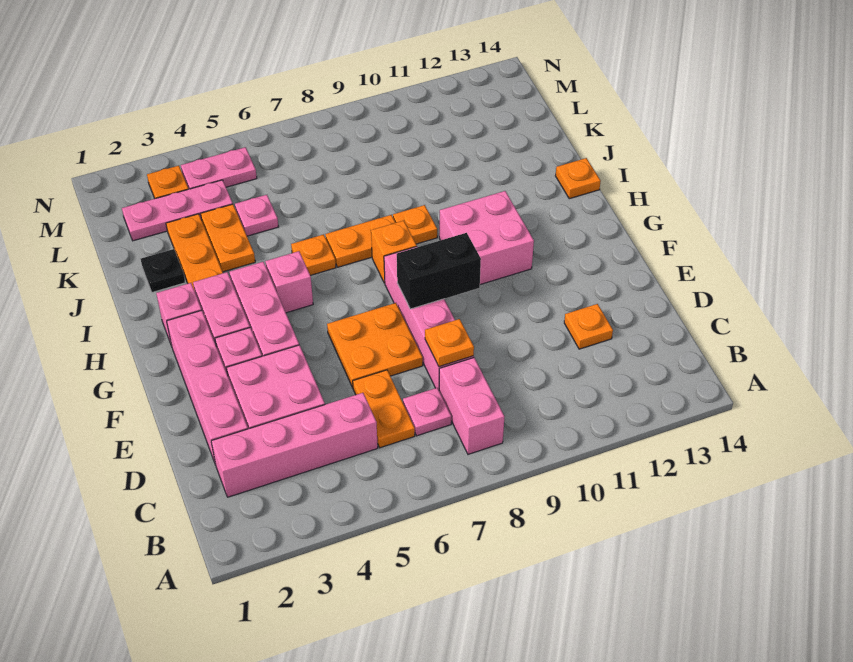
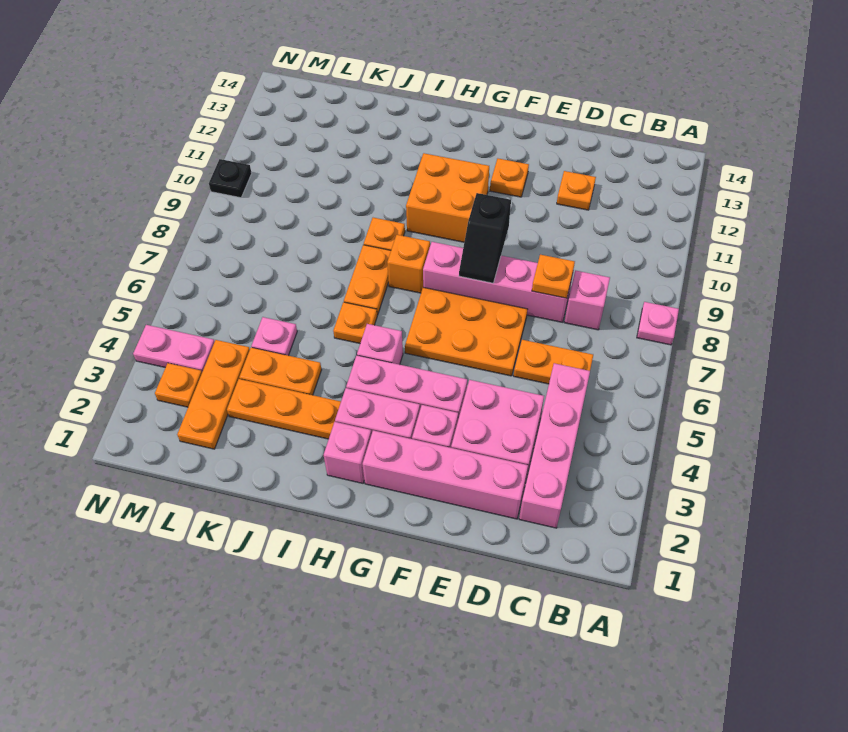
pink brick B8:C8 level 1 -> pink brick C8 level 1
pink plate C7 level 1 -> pink plate A8 level 1
orange plate E6:F7 level 1 -> orange plate E6:G7 level 1
black brick F8:F9 level 2 -> black slope F8:F9 level 2 top 9
pink brick G10:H11 level 1 -> orange brick G10:H11 level 1
orange plate I14 level 1 -> orange plate F12 level 1
black plate J2 level 1 -> black plate N10 level 1
pink plate L2:L4 level 1 -> orange plate L2:L4 level 1
pink plate M4:M5 level 1 -> pink plate M4:N4 level 1

